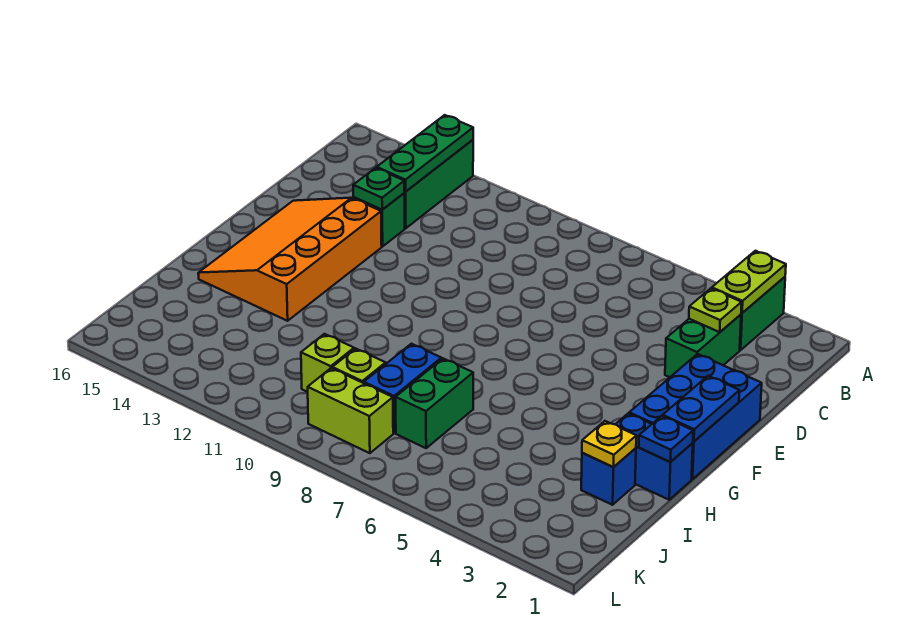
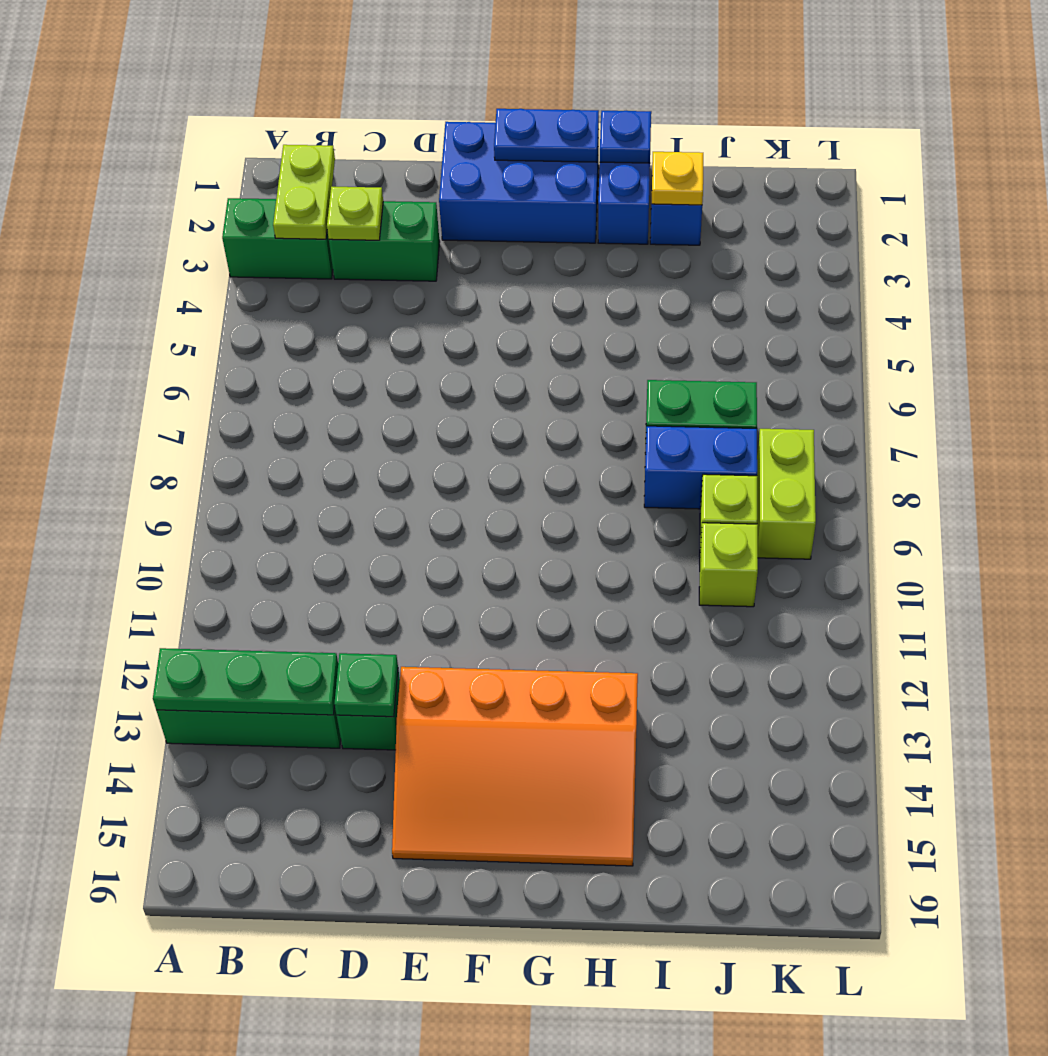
lime plate A3:B3 level 2 -> lime plate B2:B3 level 2

